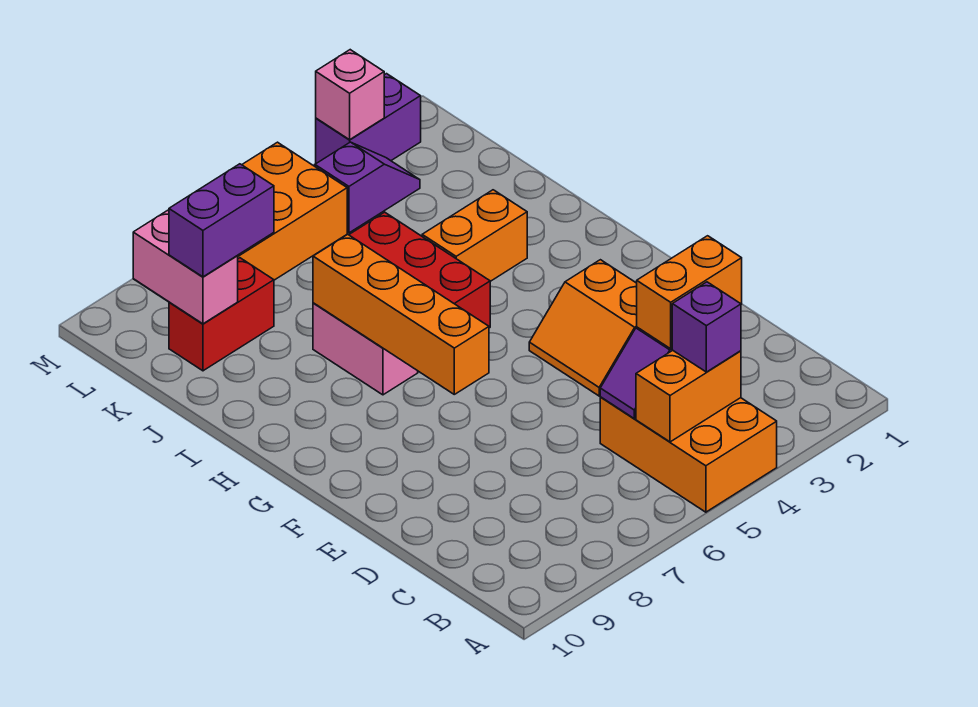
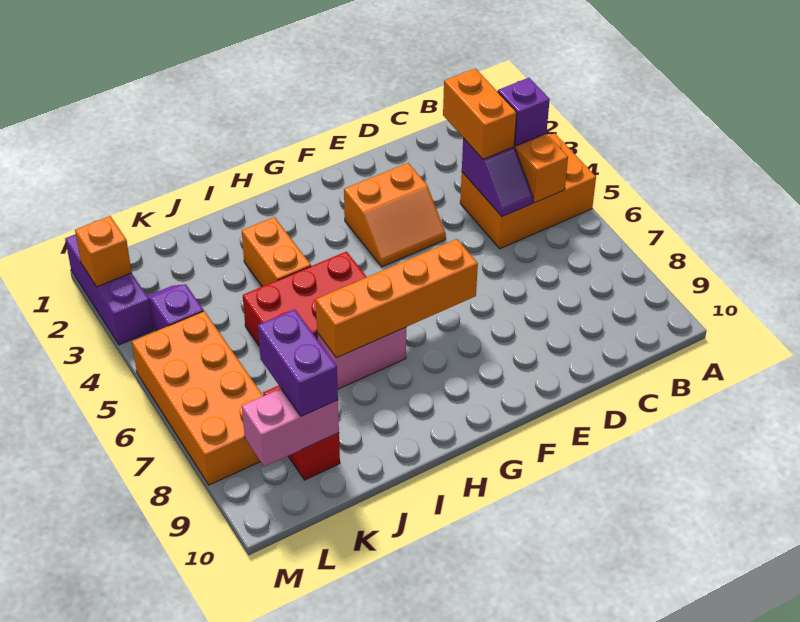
purple brick M2:M3 level 1 -> purple brick M1:M3 level 1
none -> orange brick M2 level 2
pink brick M3 level 2 -> none

